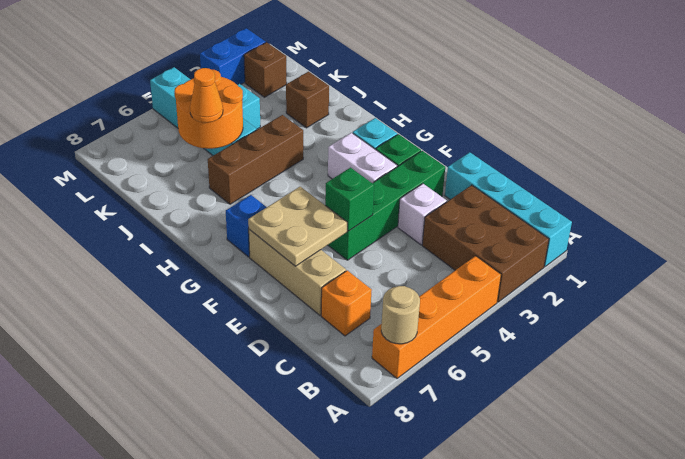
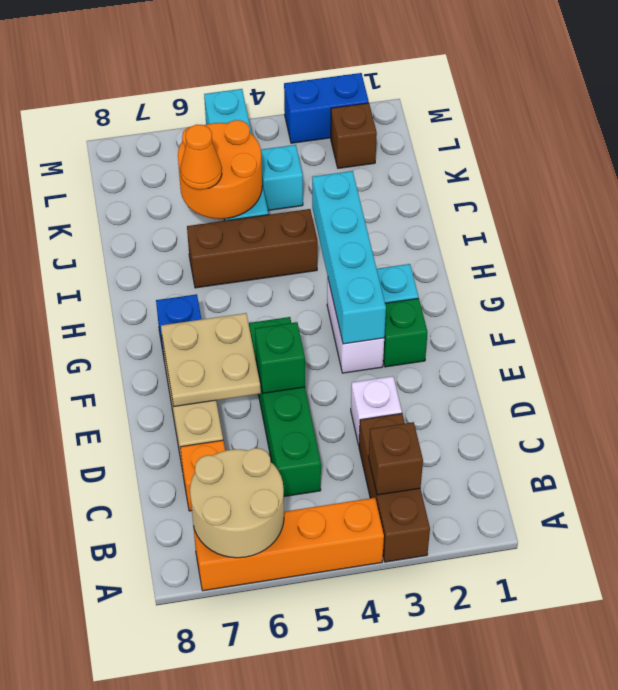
cyan brick A1:D1 level 1 -> cyan brick F3:I3 level 2
brown brick A2:C3 level 1 -> brown brick A3:C3 level 1
tan round brick A7 level 2 -> tan round brick A6:B7 level 2
green brick E2:E5 level 1 -> green brick C5:F5 level 1
brown brick J2 level 1 -> brown brick B3 level 2

